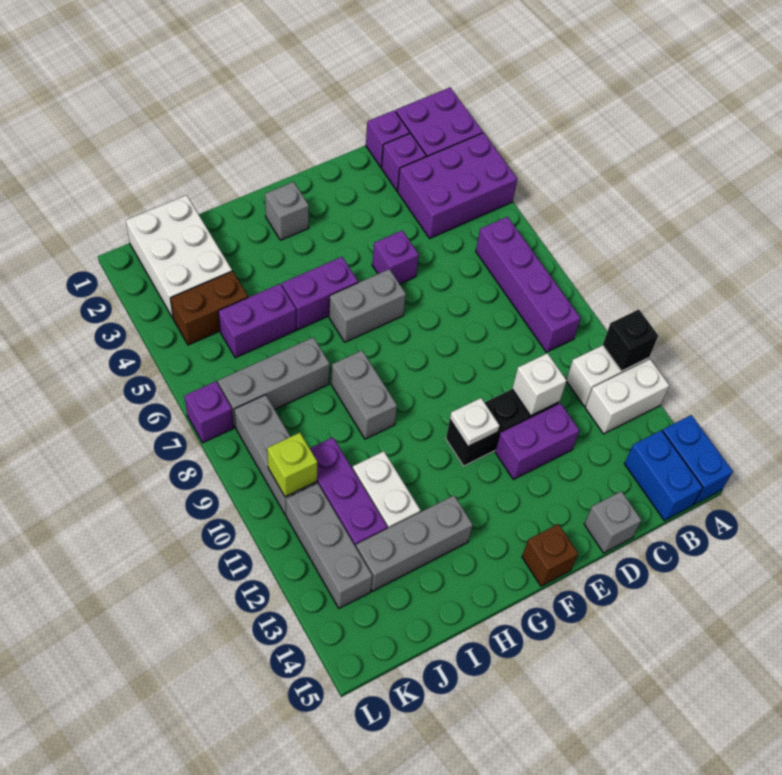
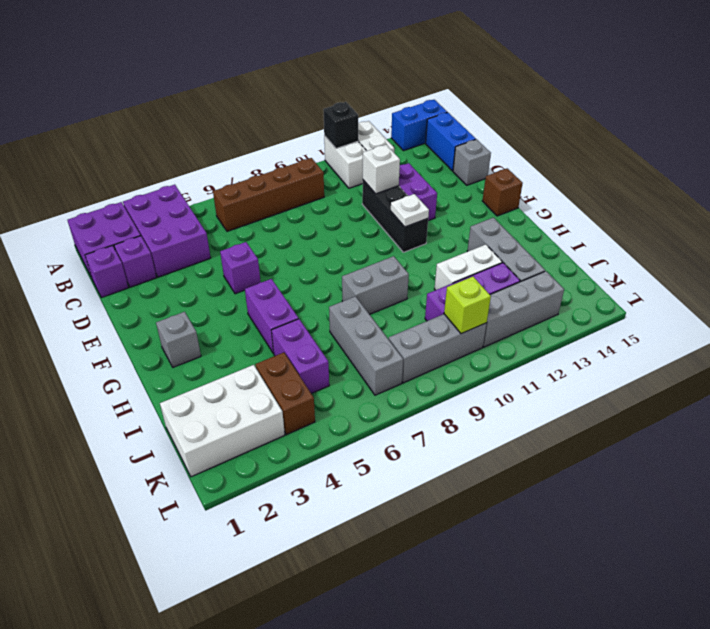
purple brick B6:B9 level 1 -> brown brick B6:B9 level 1
blue brick B14:B15 level 1 -> blue brick B15:C15 level 1
grey brick F6:G6 level 1 -> none
purple brick L7 level 1 -> none

